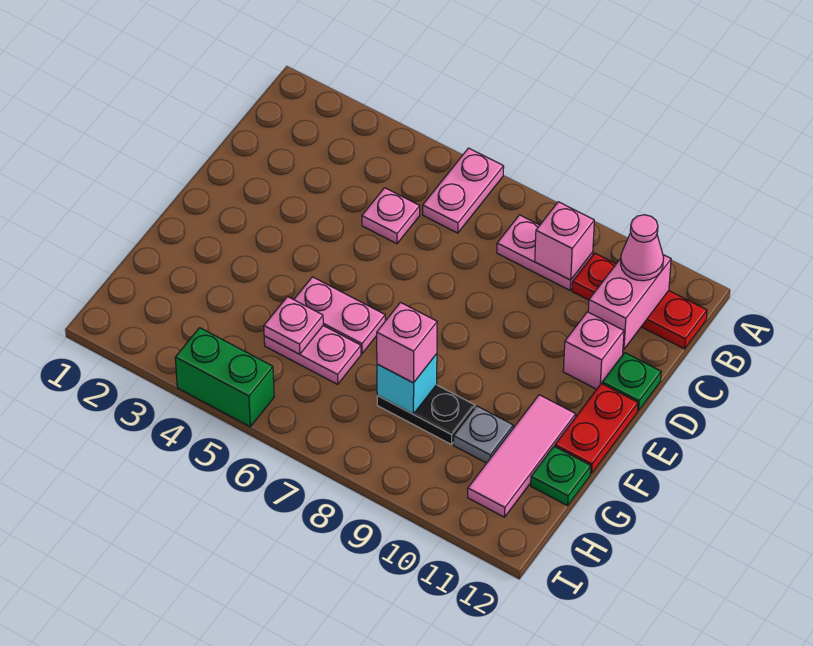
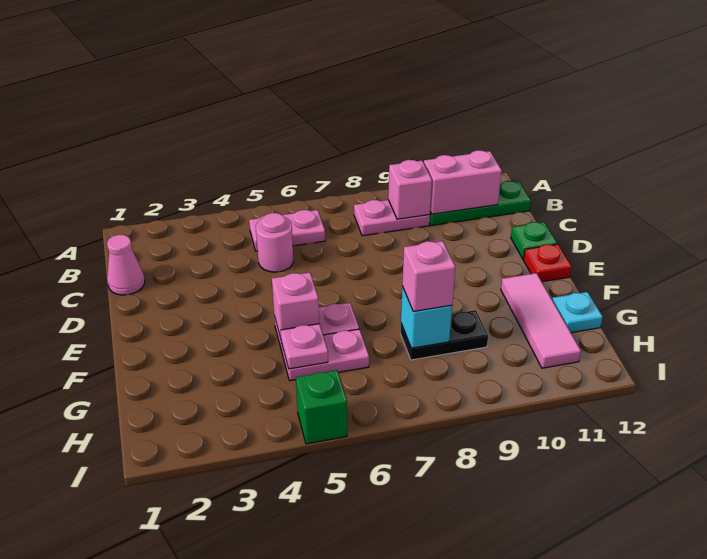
pink plate A6:B6 level 1 -> pink plate B5:B6 level 1
red plate B10:B12 level 1 -> green plate B10:B12 level 1
pink brick B11:C11 level 2 -> pink brick B10:B11 level 2
pink cone B11 level 3 -> pink cone C1 level 1
pink plate C5 level 1 -> pink round brick C5 level 1
pink brick D11 level 1 -> pink brick F5 level 2
red plate E12:F12 level 1 -> red plate E12 level 1
grey plate G10 level 1 -> none
green plate G12 level 1 -> cyan plate G12 level 1
green brick I4:I5 level 1 -> green brick I5 level 1

